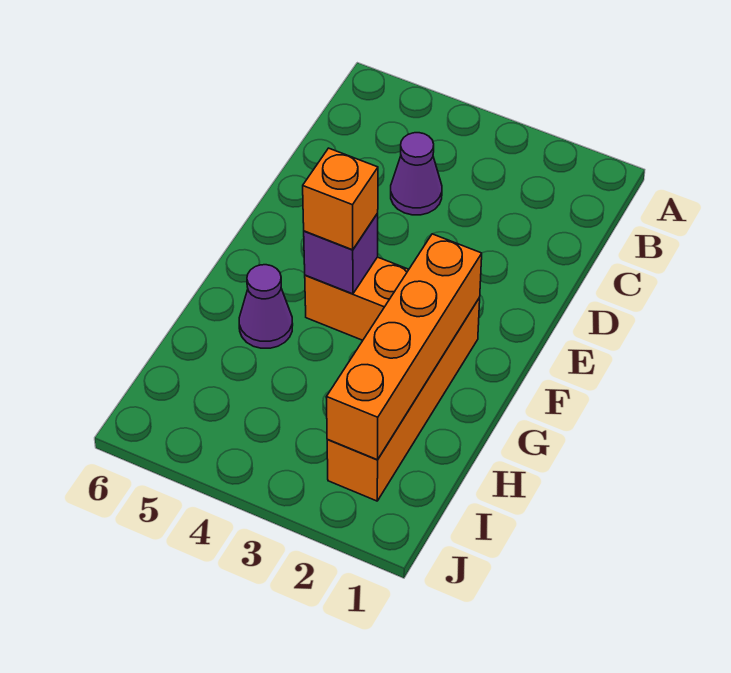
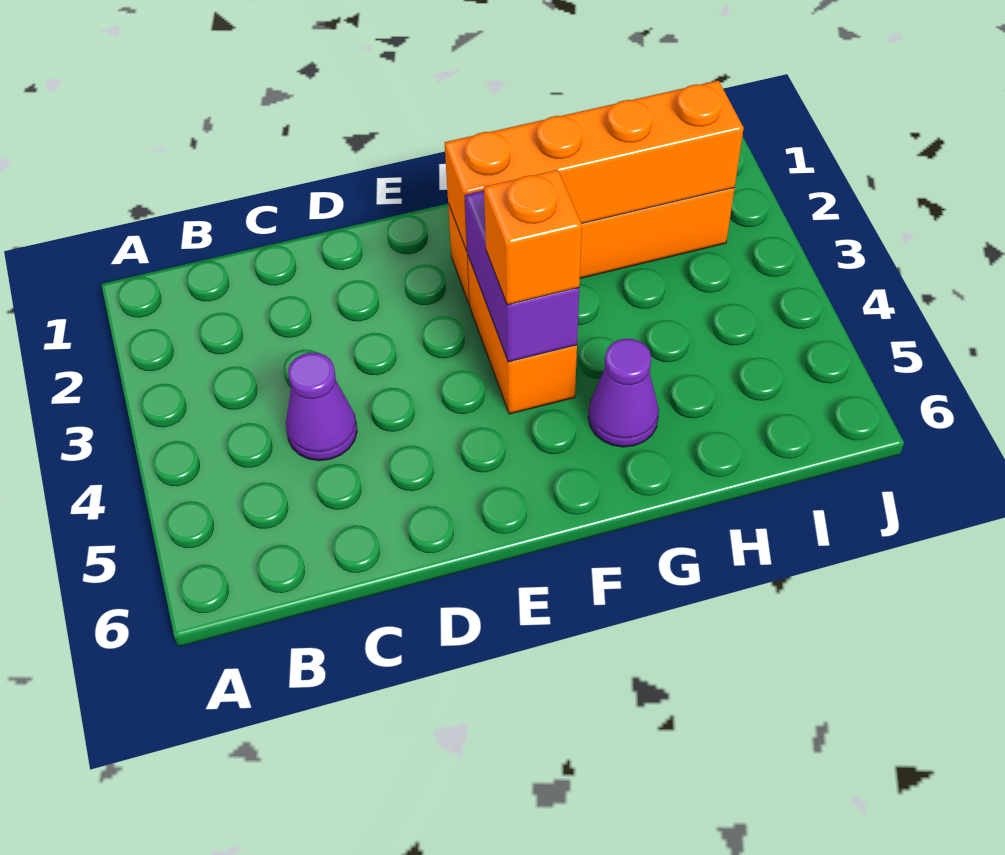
purple brick F4 level 2 -> purple brick F3:F4 level 2

